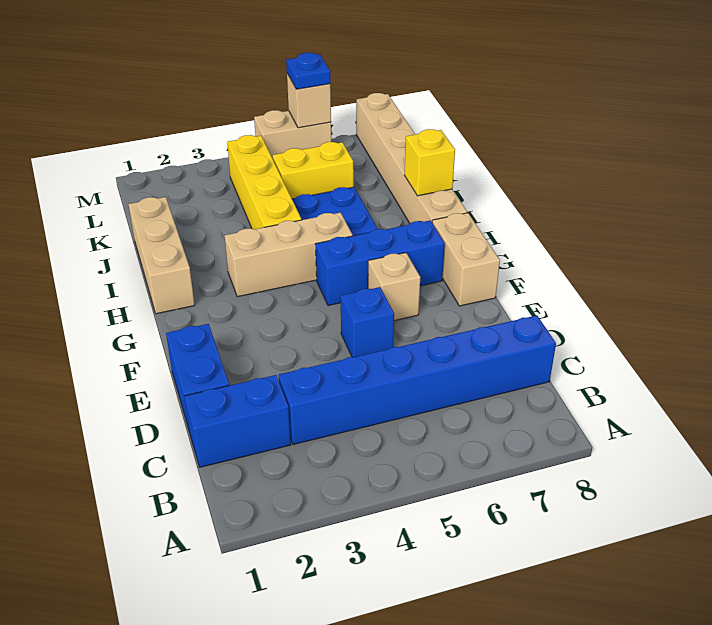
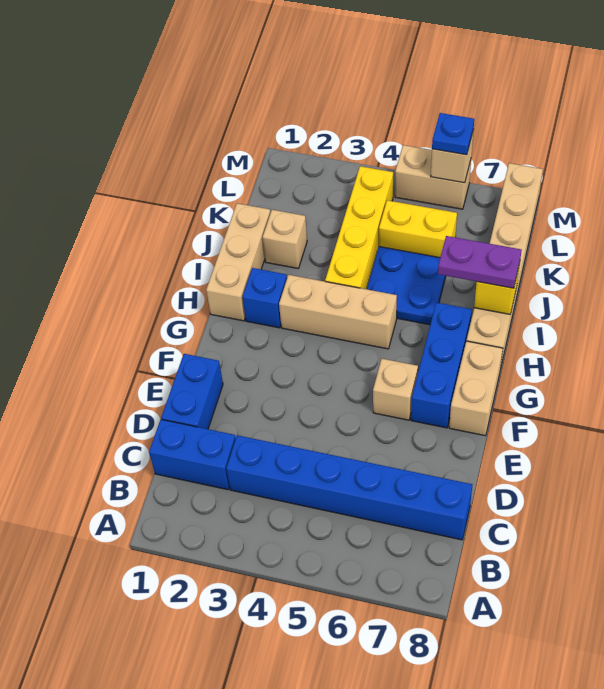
blue brick E5 level 1 -> blue brick H2 level 1
blue brick G5:G7 level 1 -> blue brick F7:H7 level 1
none -> purple plate I7:I8 level 3
none -> tan brick J2 level 1

